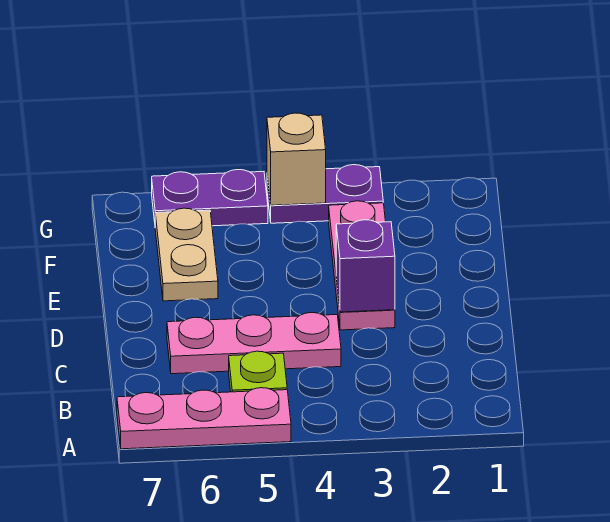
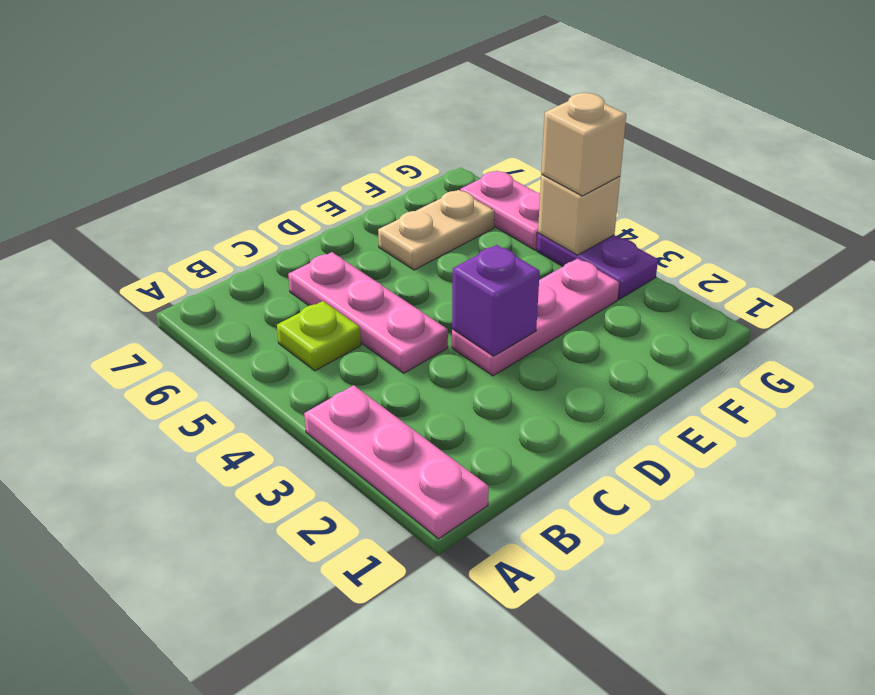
pink plate A5:A7 level 1 -> pink plate A1:A3 level 1
none -> tan brick G4 level 3
purple plate G5:G6 level 1 -> pink plate G5:G6 level 1

